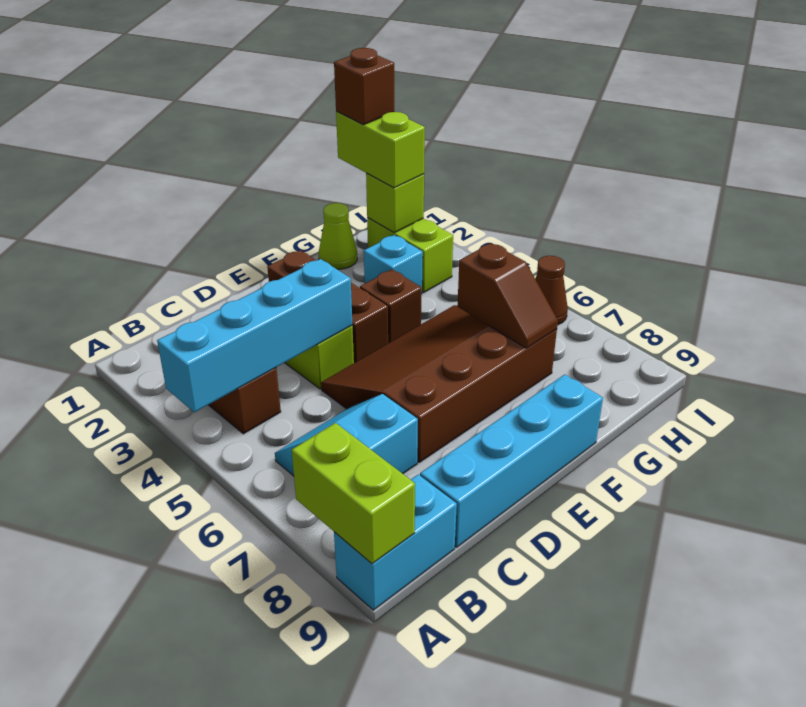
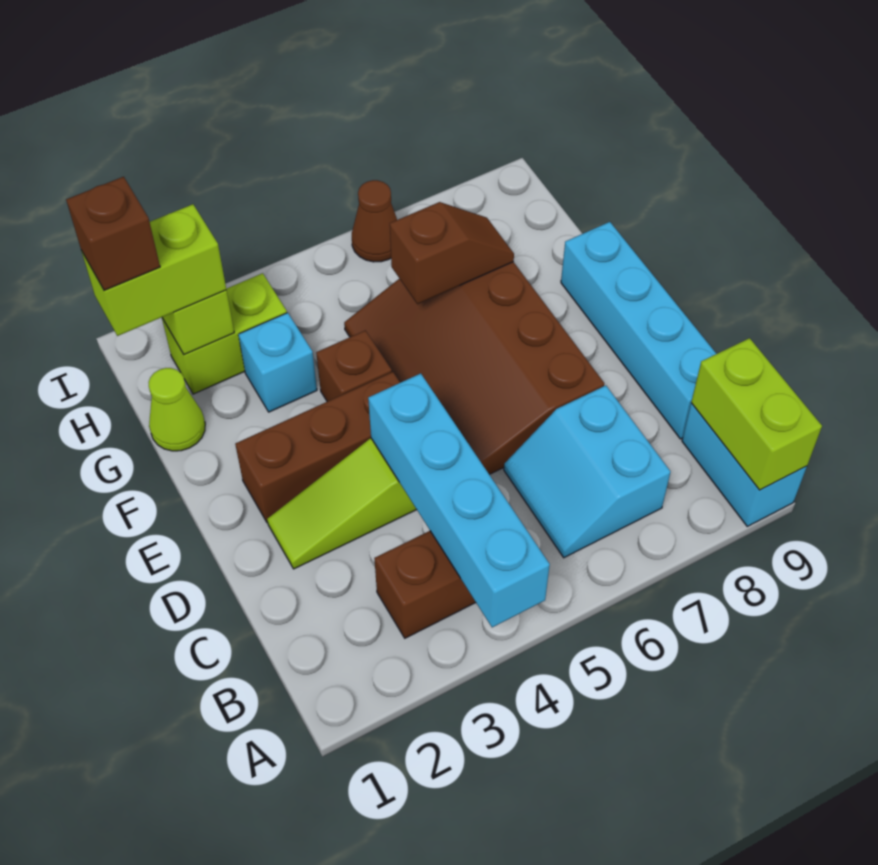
lime brick A8:A9 level 2 -> lime brick A9:B9 level 2

